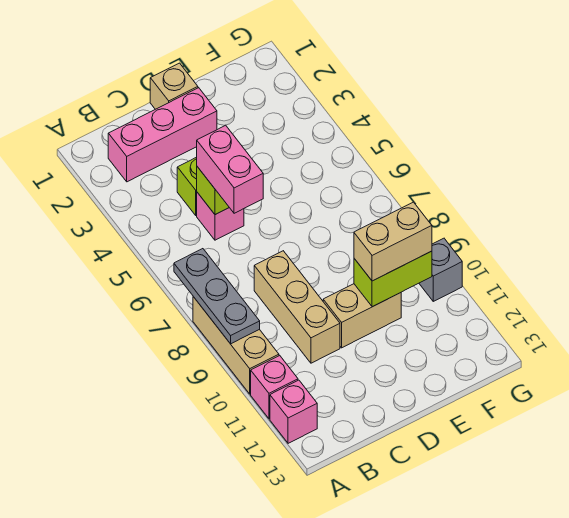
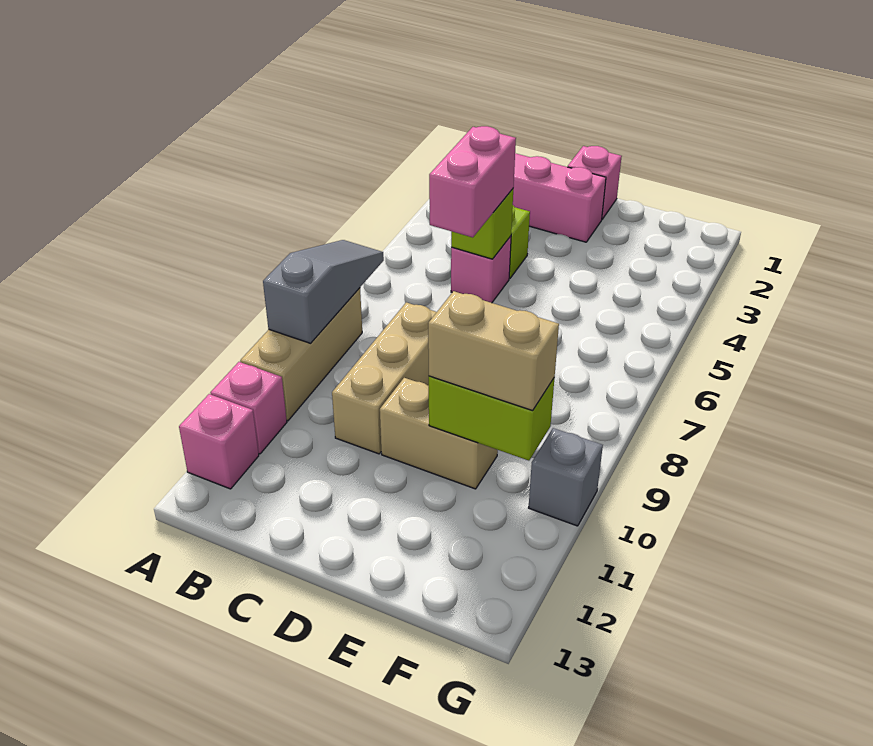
grey plate A7:A9 level 2 -> grey slope A7:A9 level 2 top 9
tan brick D1 level 1 -> pink brick D1 level 1

